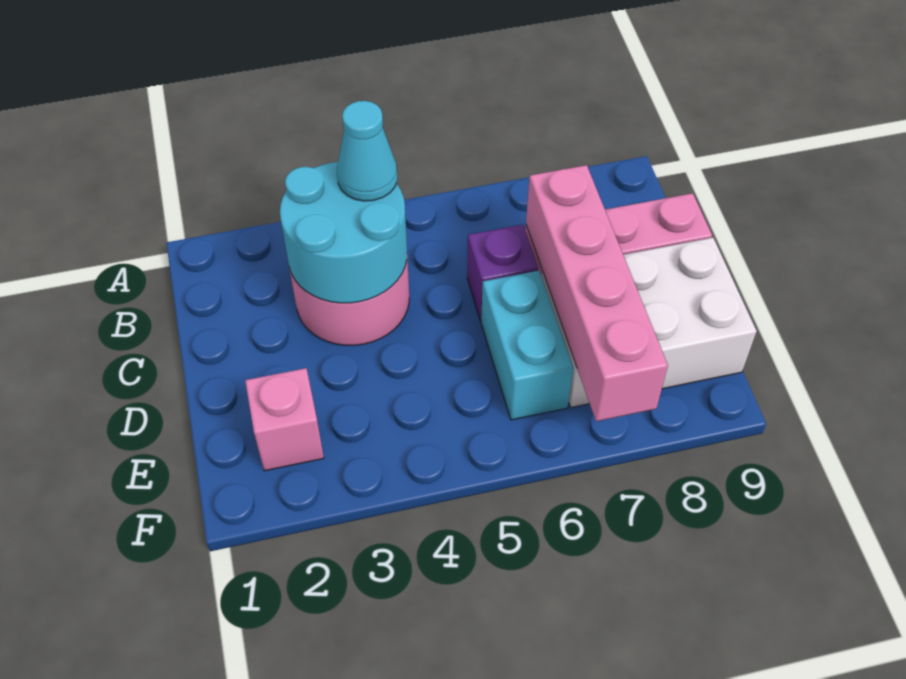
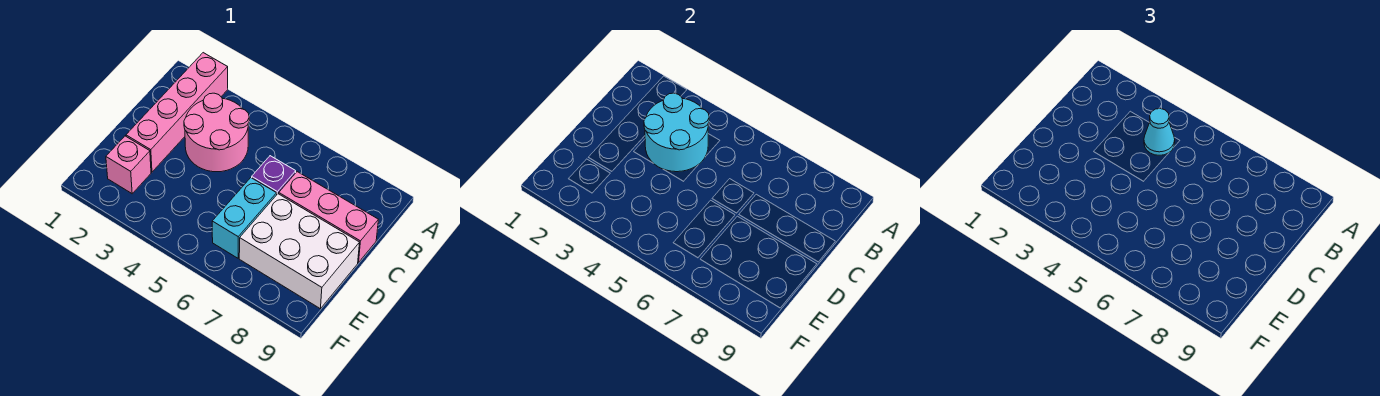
pink brick C7:F7 level 2 -> pink brick A2:D2 level 1

